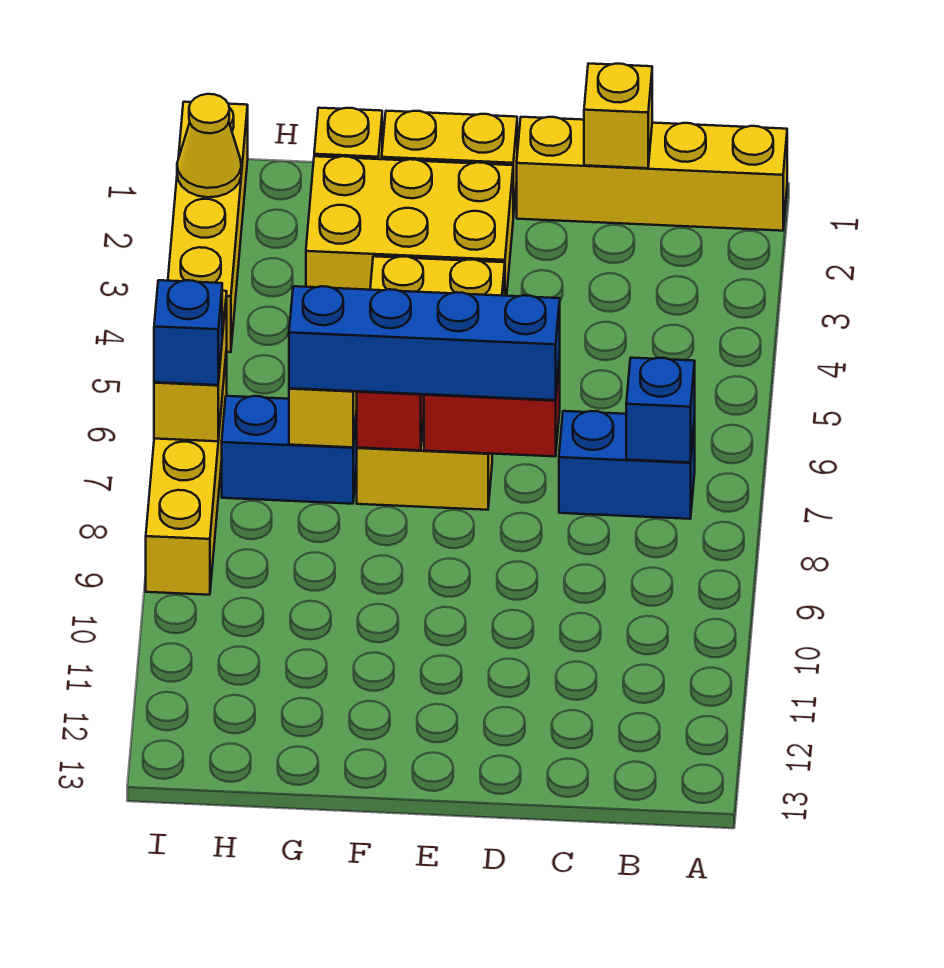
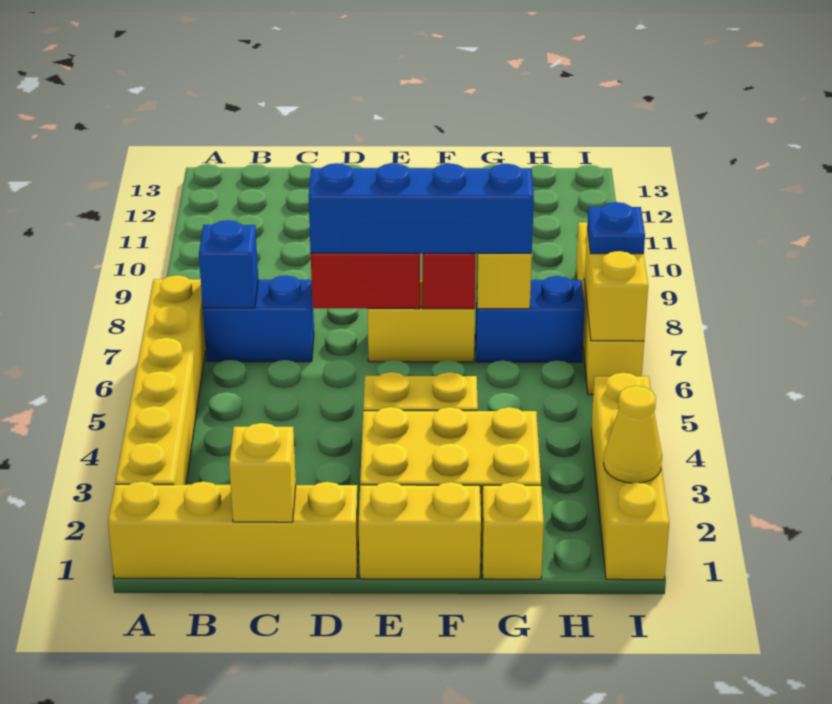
none -> yellow brick A2:A7 level 1
blue brick I7 level 3 -> blue plate I7 level 3

